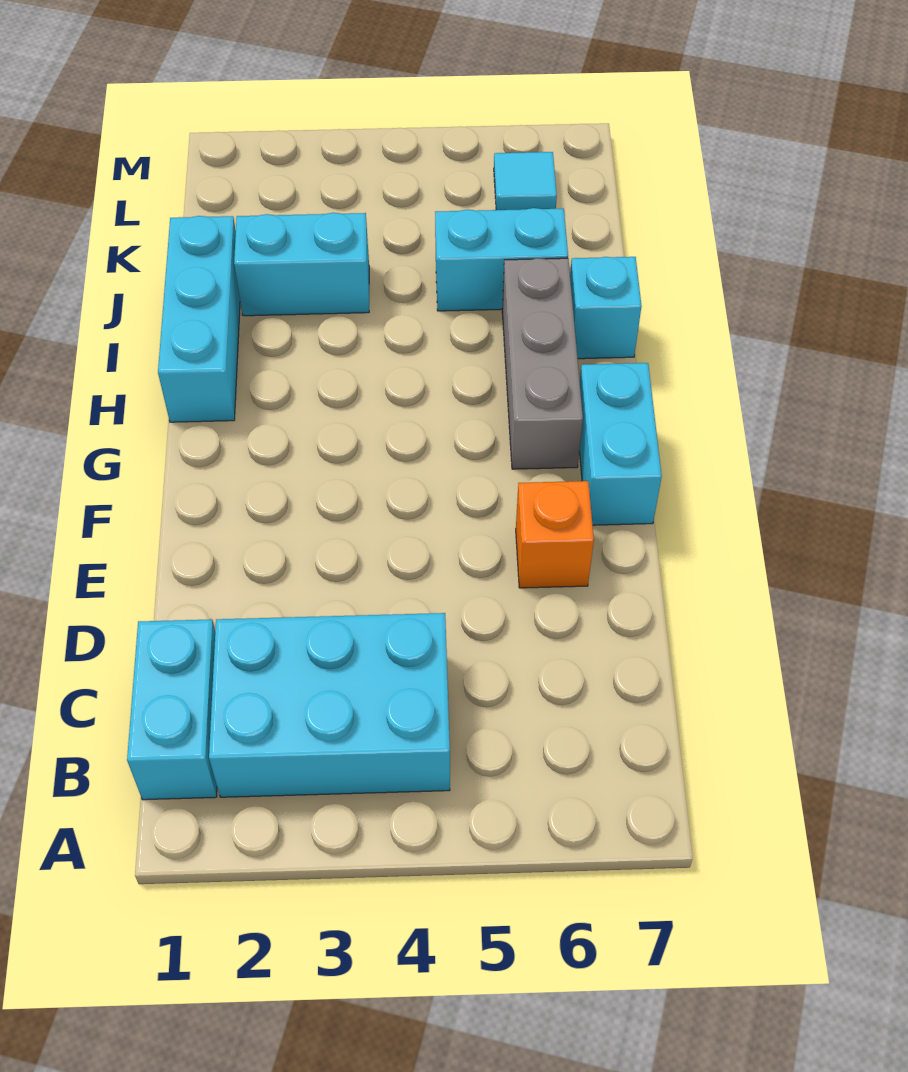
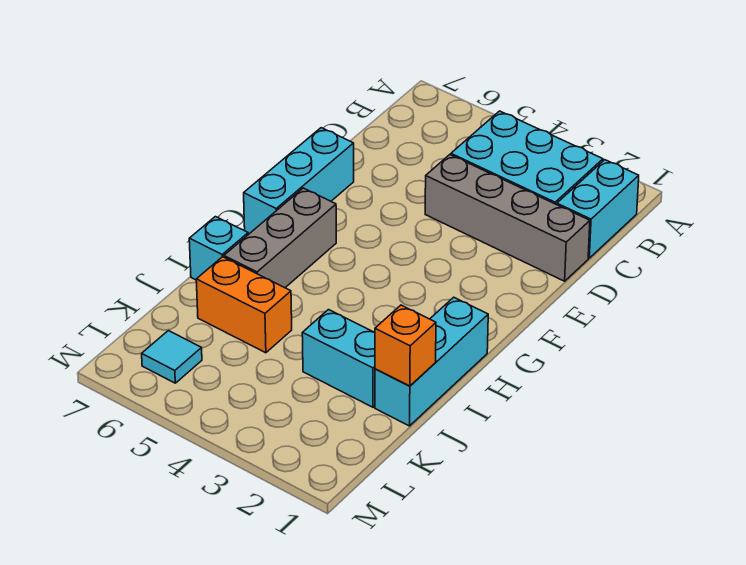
none -> grey brick D1:D4 level 1
orange brick E6 level 1 -> orange brick J1 level 2
cyan brick F7:G7 level 1 -> cyan brick E7:G7 level 1
cyan brick J5:J6 level 1 -> orange brick J5:J6 level 1

